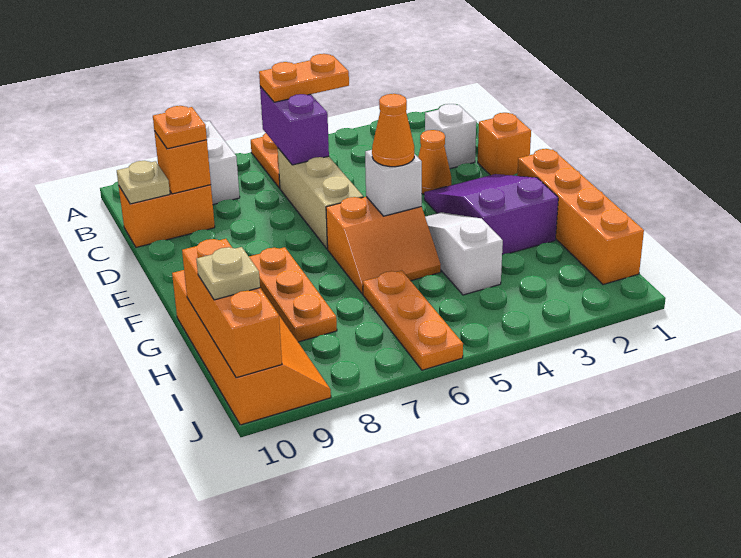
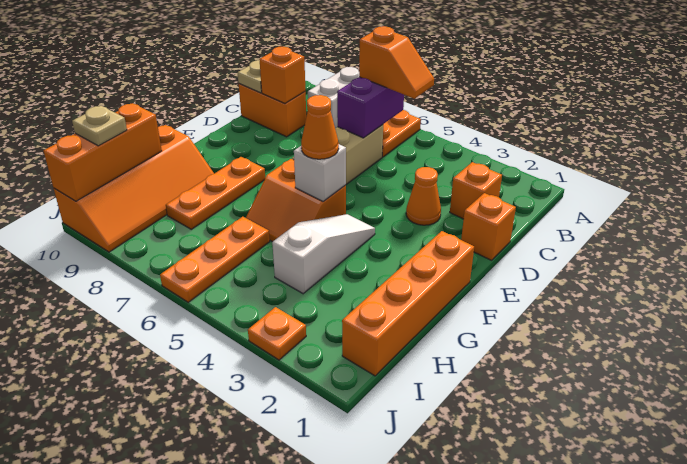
orange plate B5:B6 level 3 -> orange slope B5:B6 level 3 top 6
white brick C2 level 1 -> orange brick C2 level 1
orange plate C9 level 3 -> orange plate J3 level 1
purple slope E2:G3 level 1 top G -> none

